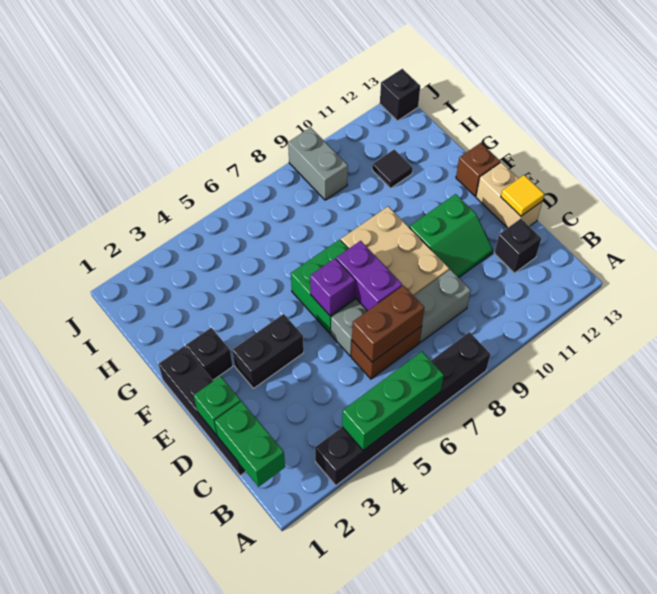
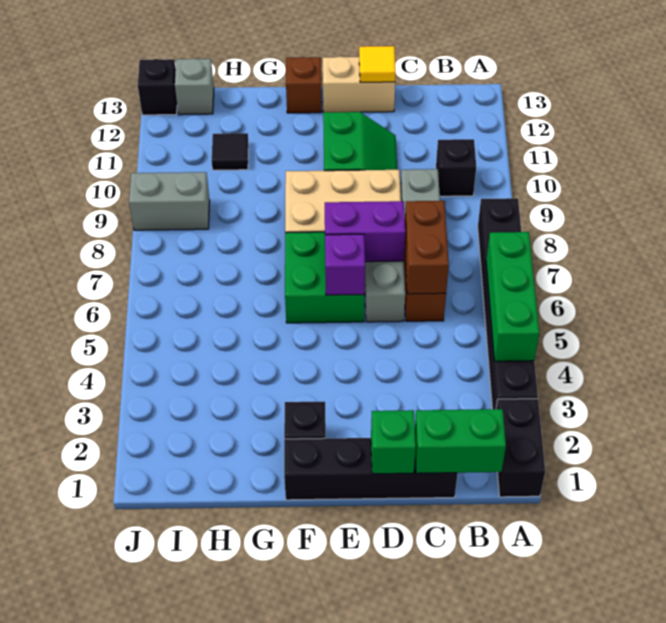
black brick C12 level 1 -> black brick B10 level 1
black brick E3:E4 level 1 -> black brick A1:A2 level 1
none -> grey brick I13 level 1

